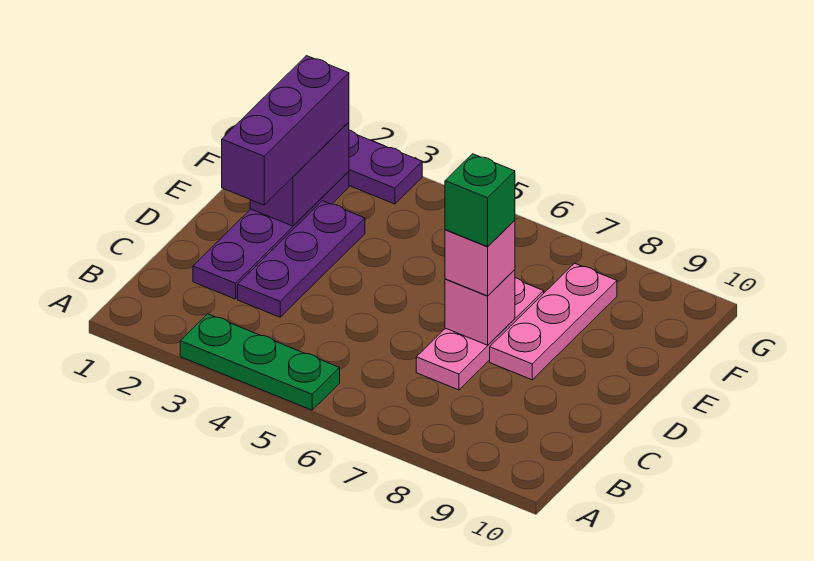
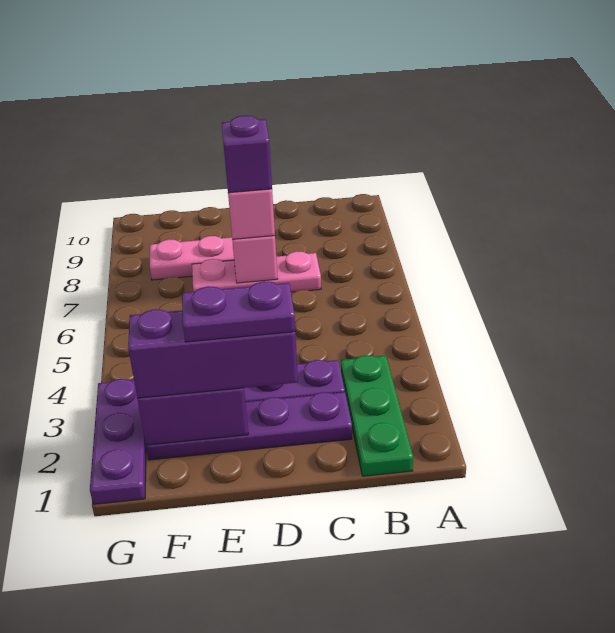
green plate A3:A5 level 1 -> green plate B1:B3 level 1
none -> purple plate D2:E2 level 4
green brick D7 level 4 -> purple brick D7 level 4

